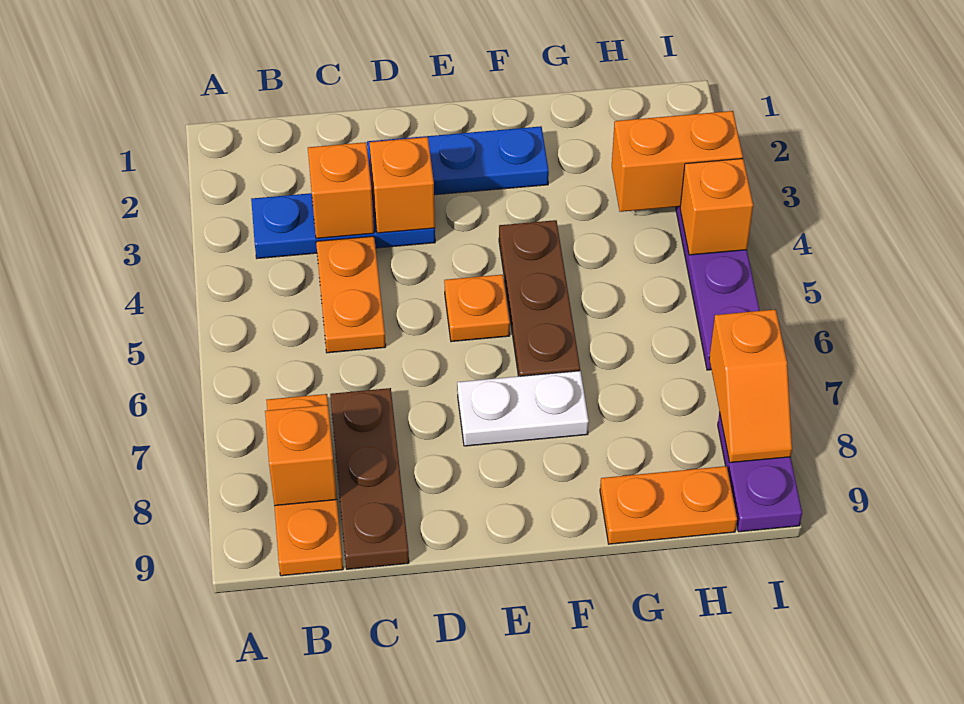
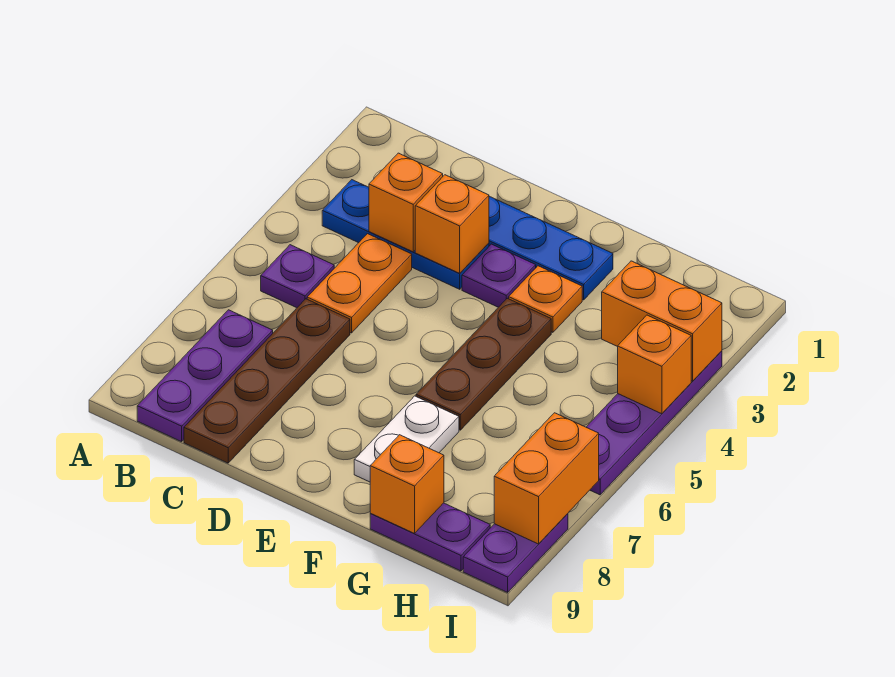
none -> purple plate B5 level 1
orange plate B7:B9 level 1 -> purple plate B7:B9 level 1
orange brick B8 level 2 -> orange brick G9 level 2
brown plate C7:C9 level 1 -> brown plate C6:C9 level 1
none -> purple plate E3 level 1
orange plate E5 level 1 -> orange plate F3 level 1
white plate E7:F7 level 1 -> white plate F7:F8 level 1
orange plate G9:H9 level 1 -> purple plate G9:H9 level 1
orange slope I7:I8 level 2 top 7 -> orange brick I7:I8 level 2

